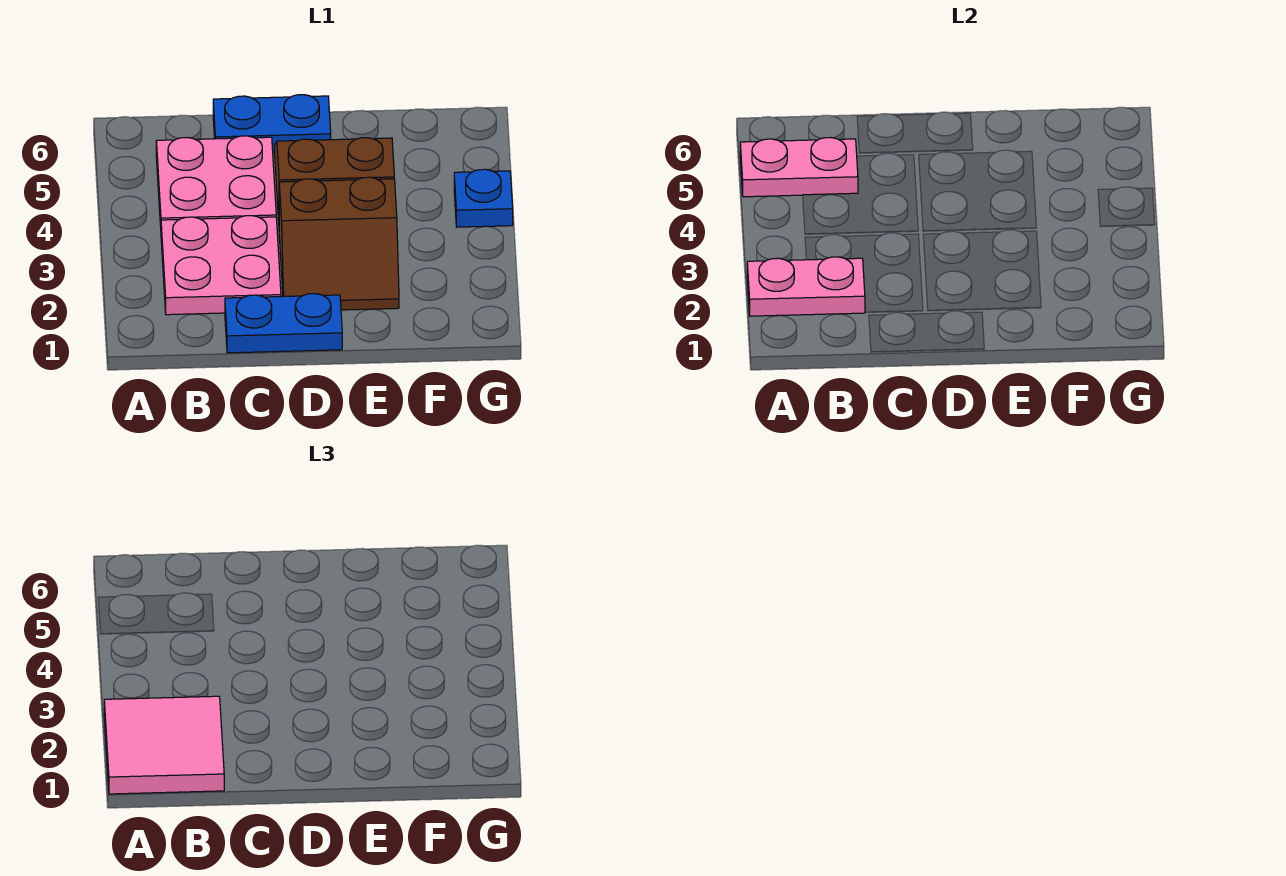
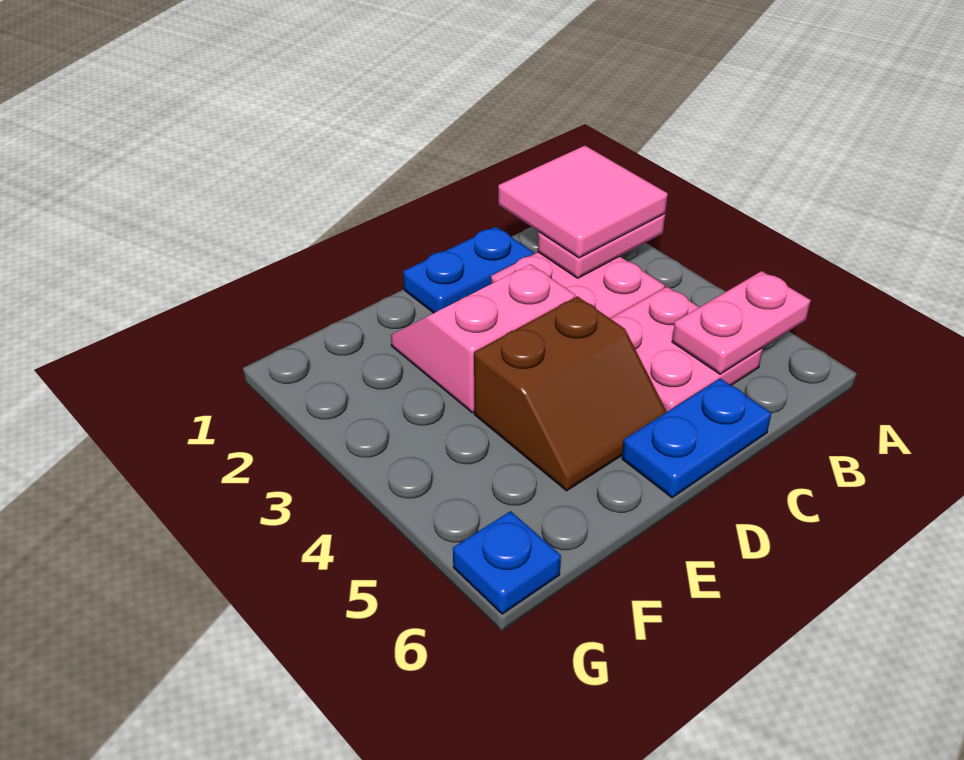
brown slope D2:E3 level 1 top 3 -> pink slope D2:E3 level 1 top 3
blue plate G4 level 1 -> blue plate G6 level 1

